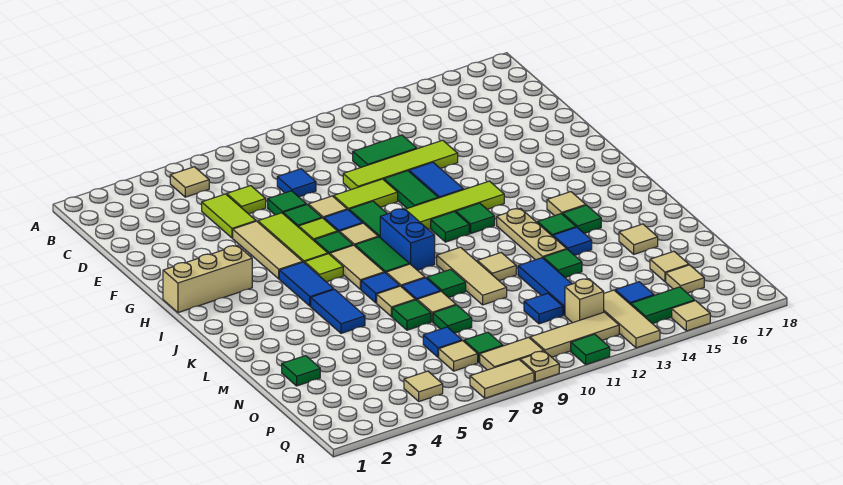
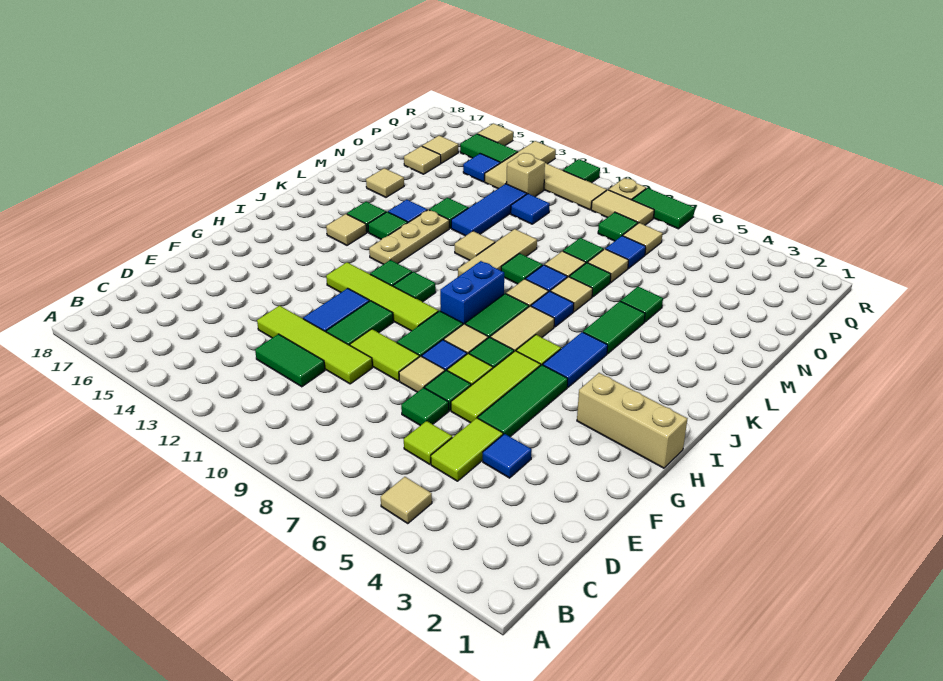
blue tile D8 level 1 -> blue tile E4 level 1
tan tile F5:H5 level 1 -> green tile F5:H5 level 1
blue tile K5:L5 level 1 -> green tile K5:L5 level 1
green tile N2 level 1 -> green tile M5 level 1
tan tile Q5 level 1 -> tan tile N7 level 1
tan tile R7:R8 level 1 -> green tile R7:R8 level 1

